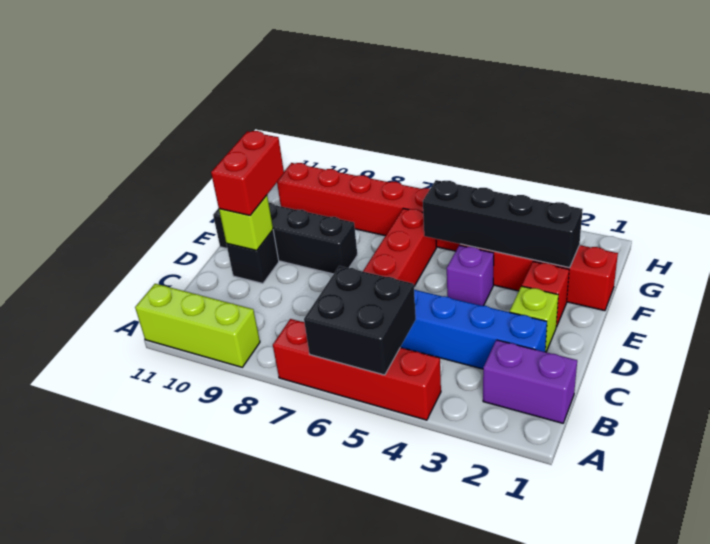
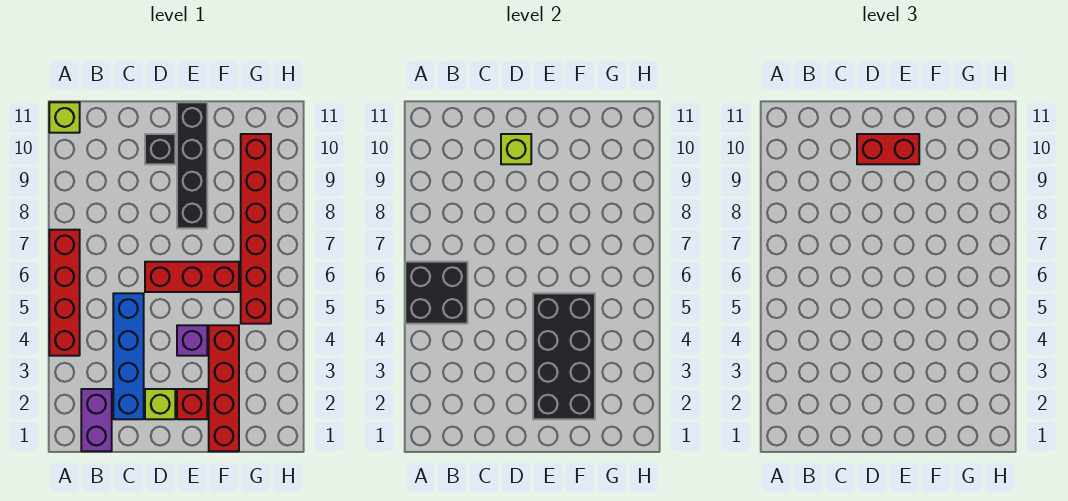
lime brick A9:A11 level 1 -> lime brick A11 level 1
black brick F2:F5 level 2 -> black brick E2:F5 level 2

